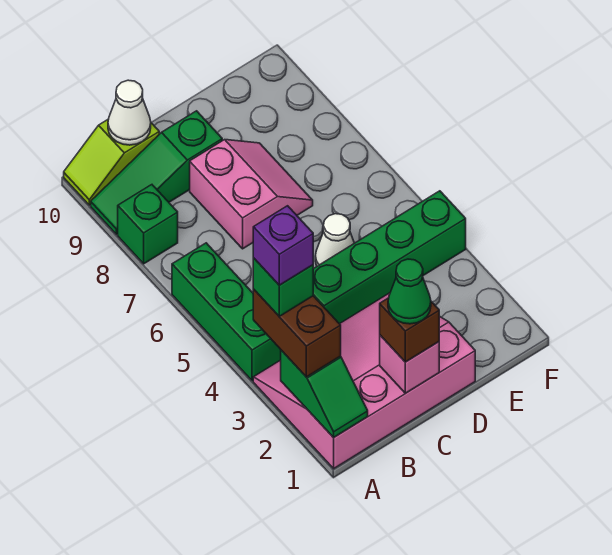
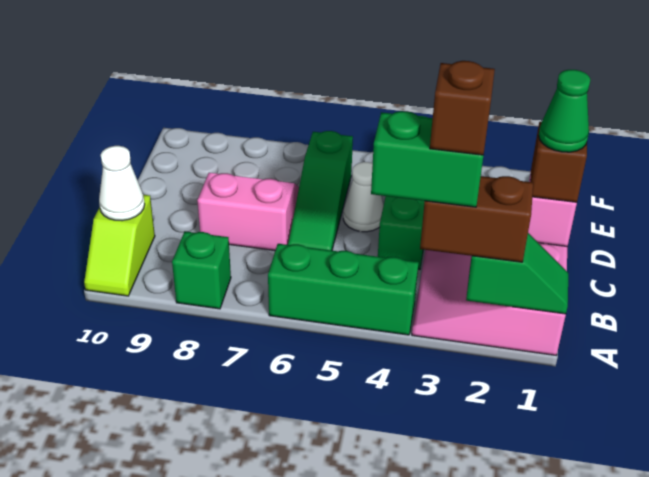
green brick A3 level 4 -> green brick A3:A4 level 4
purple brick A3 level 5 -> brown brick A3 level 5
green slope A9:C9 level 1 top C -> green slope C6:E6 level 1 top E

